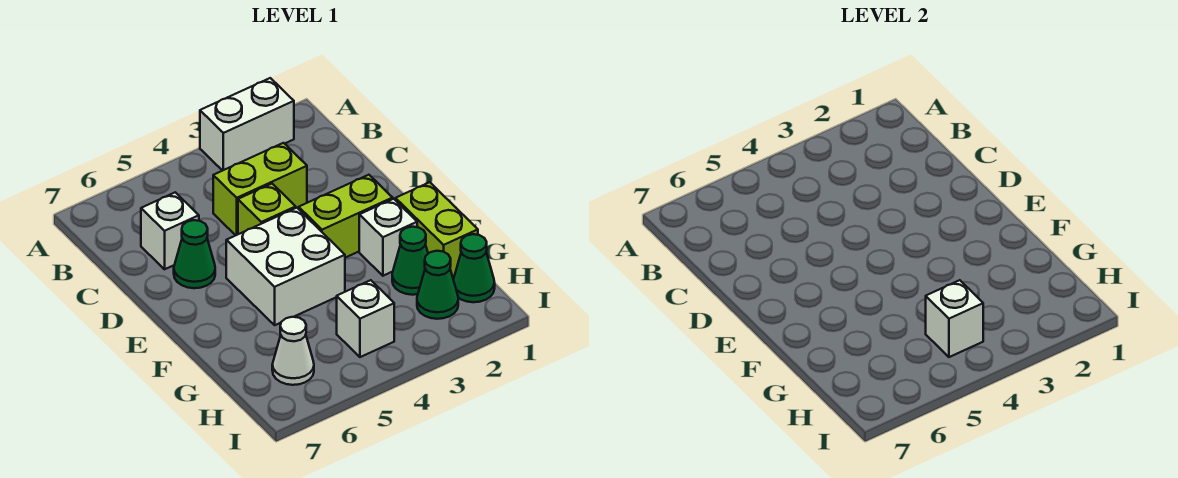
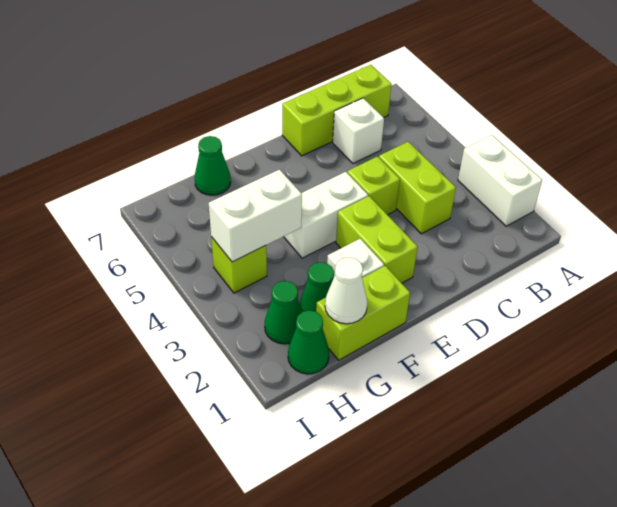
none -> lime brick B7:D7 level 1
green cone D6 level 1 -> green cone G7 level 1
white brick E4:F5 level 1 -> white brick E4:F4 level 1
white brick H4 level 1 -> lime brick H4 level 1
white brick H4 level 2 -> white brick G4:H4 level 2
white cone H6 level 1 -> white cone G1 level 2

